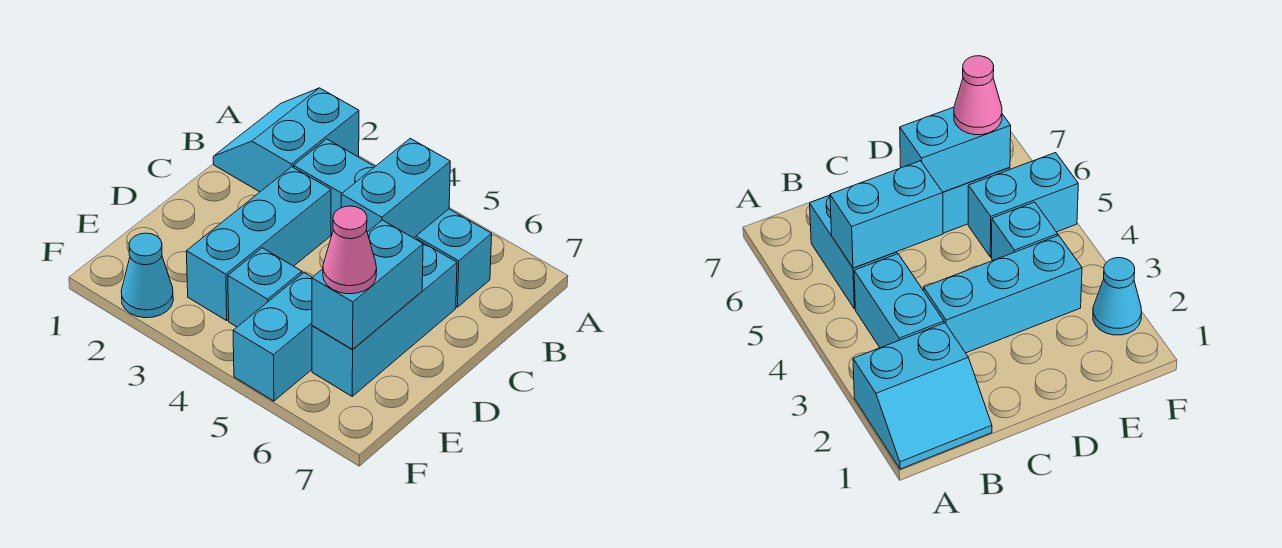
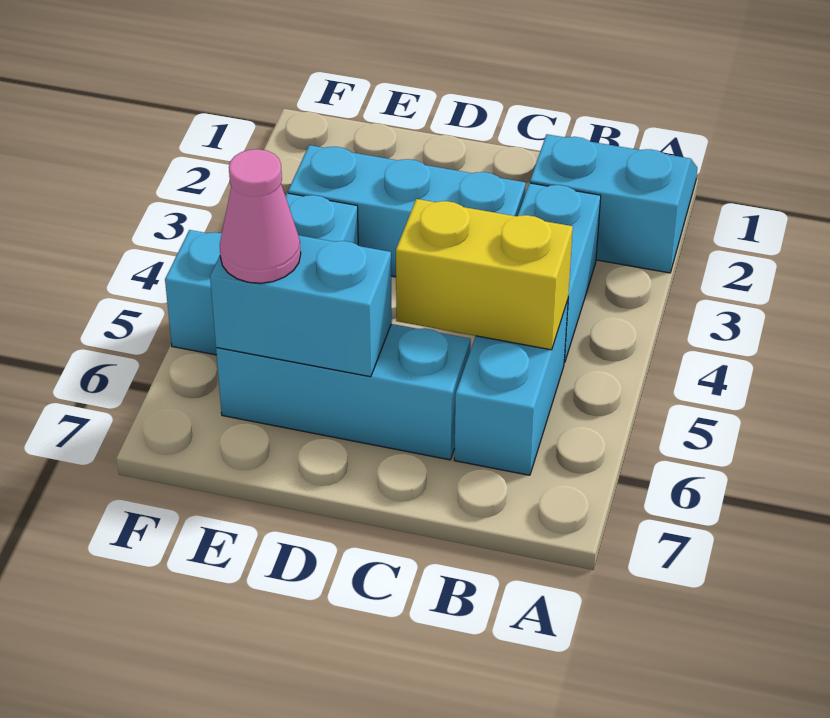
cyan brick B5:C5 level 2 -> yellow brick B5:C5 level 2
cyan cone F2 level 1 -> none

